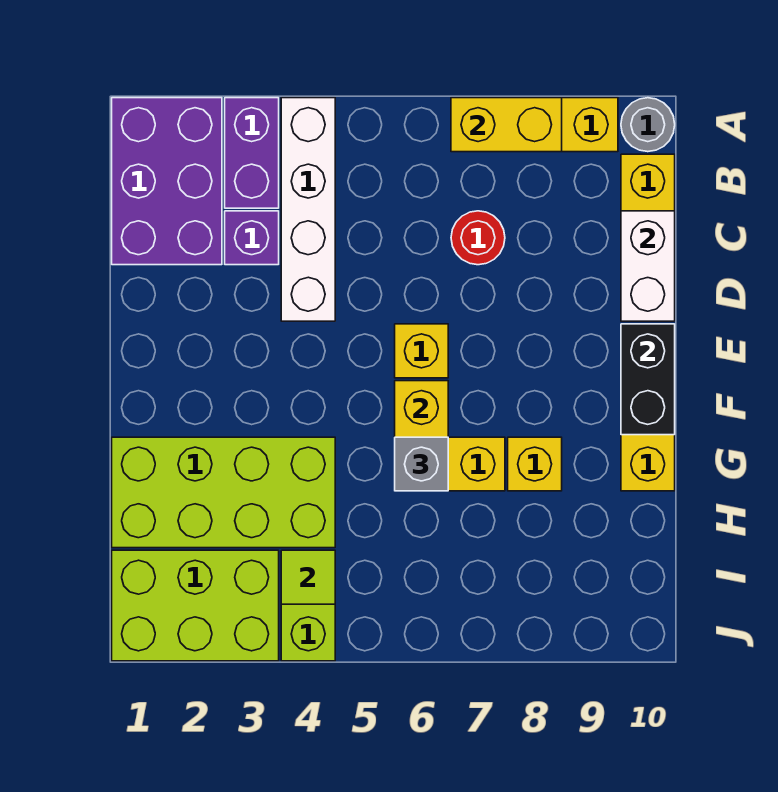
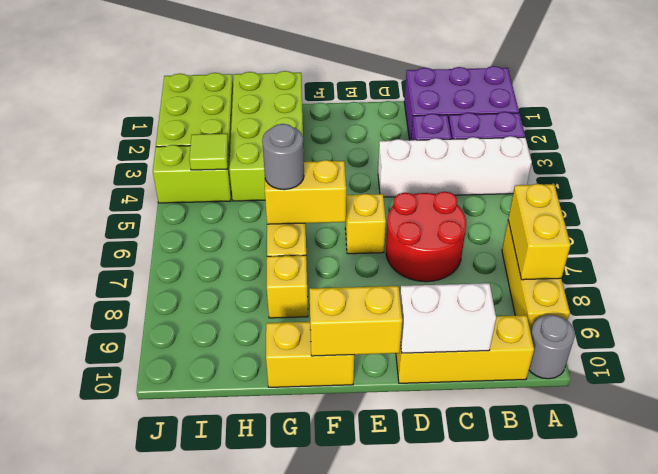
red round brick C7 level 1 -> red round brick C6:D7 level 1
black brick E10:F10 level 2 -> yellow brick E10:F10 level 2
grey brick G6 level 3 -> grey round brick G6 level 3

